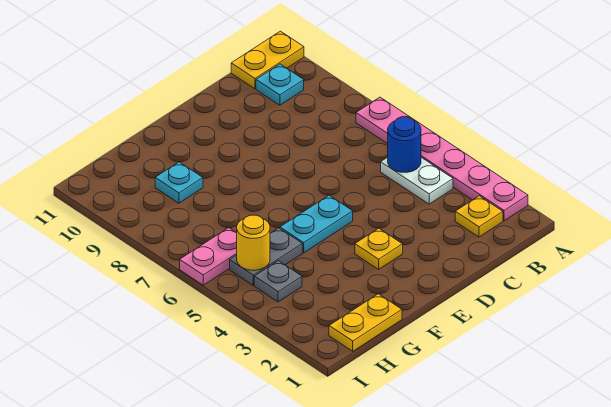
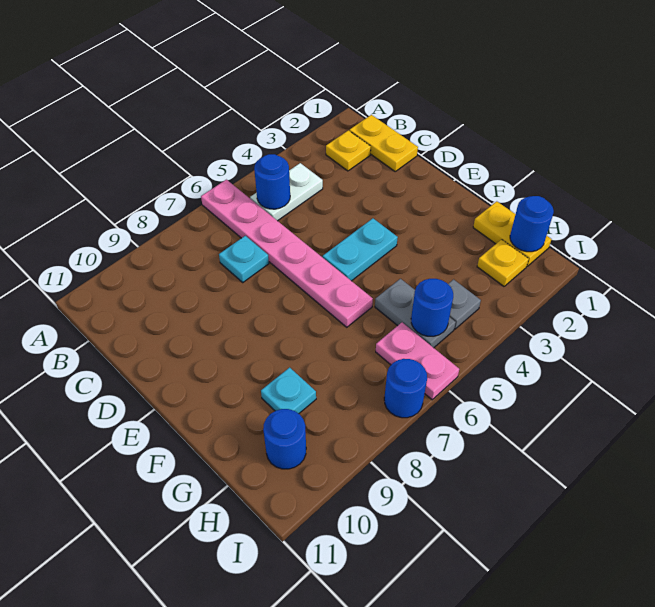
pink plate A2:A7 level 1 -> pink plate A6:F6 level 1
yellow plate A11:B11 level 1 -> yellow plate B1:C1 level 1
cyan plate B10 level 1 -> cyan plate C7 level 1
yellow plate E3 level 1 -> yellow plate H2 level 1
cyan plate E5:F5 level 1 -> cyan plate E4:E5 level 1
none -> blue round brick H1 level 2
yellow round brick H5 level 2 -> blue round brick H5 level 2
none -> blue round brick H10 level 1
none -> blue round brick I7 level 1

